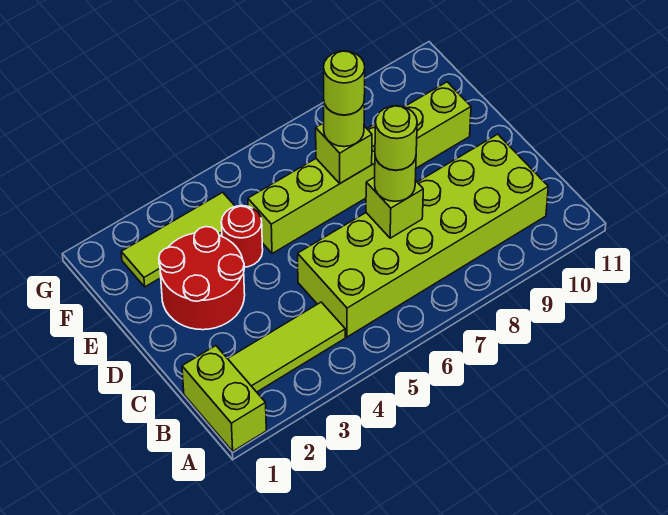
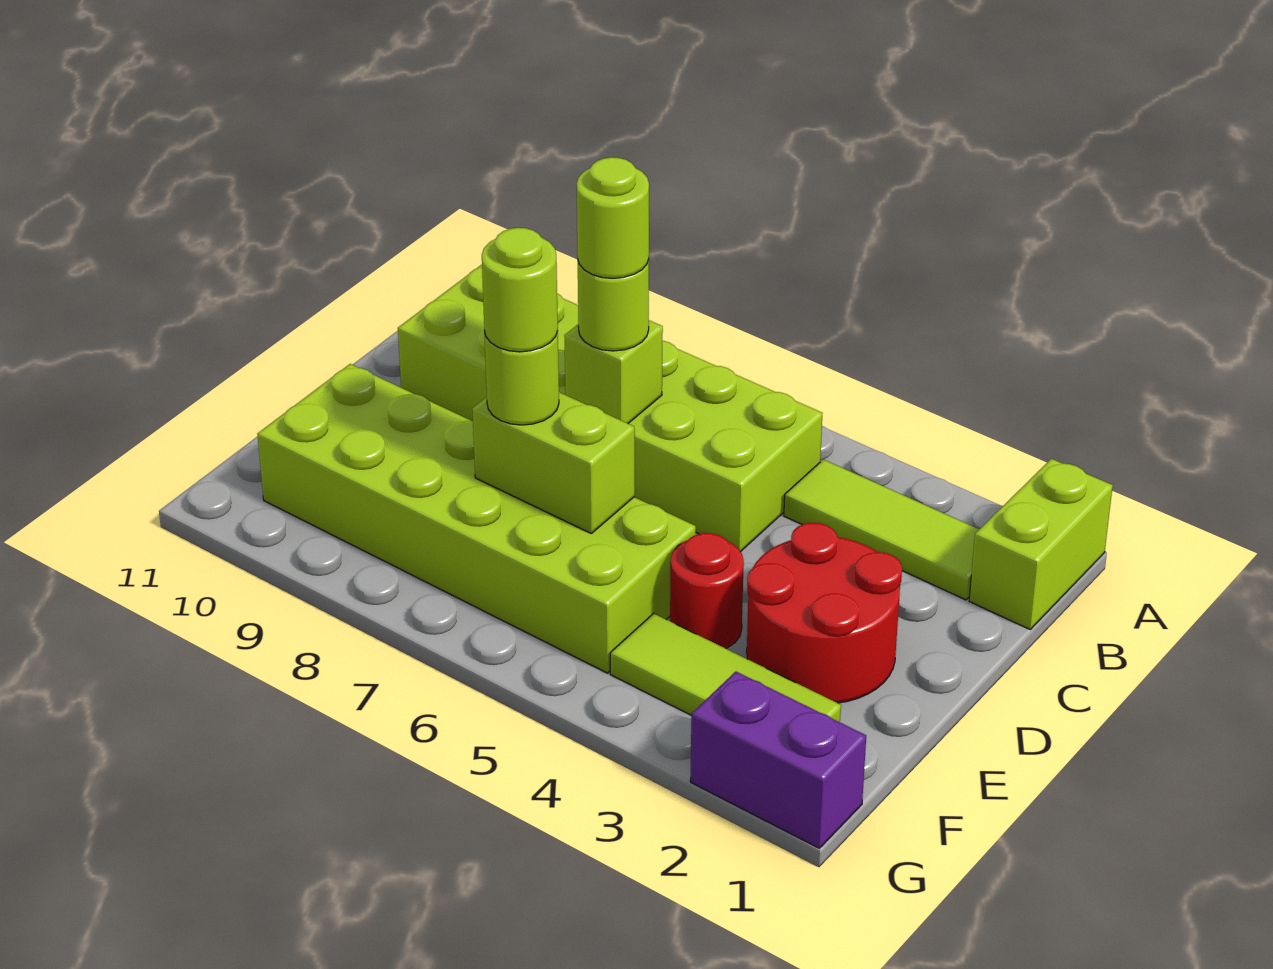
lime brick E5:E10 level 1 -> lime brick E5:F10 level 1
lime brick E7 level 2 -> lime brick E6:E7 level 2
none -> purple brick G1:G2 level 1

